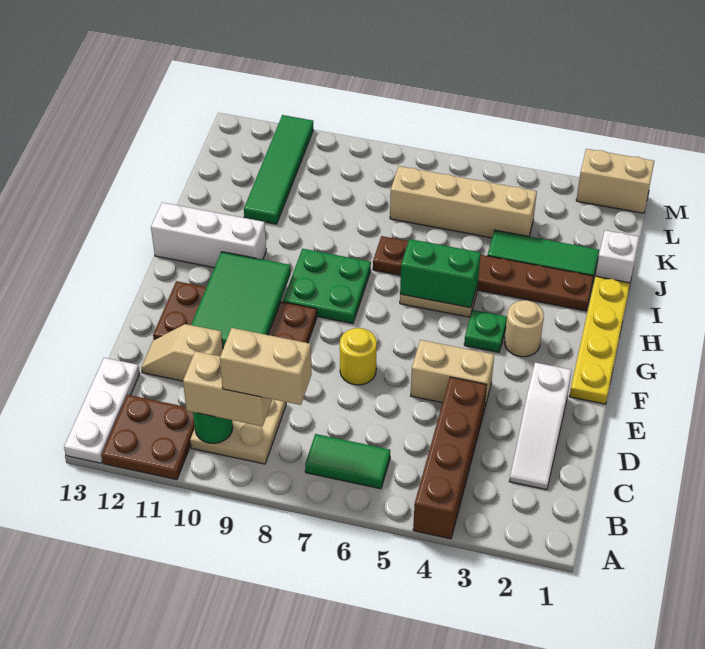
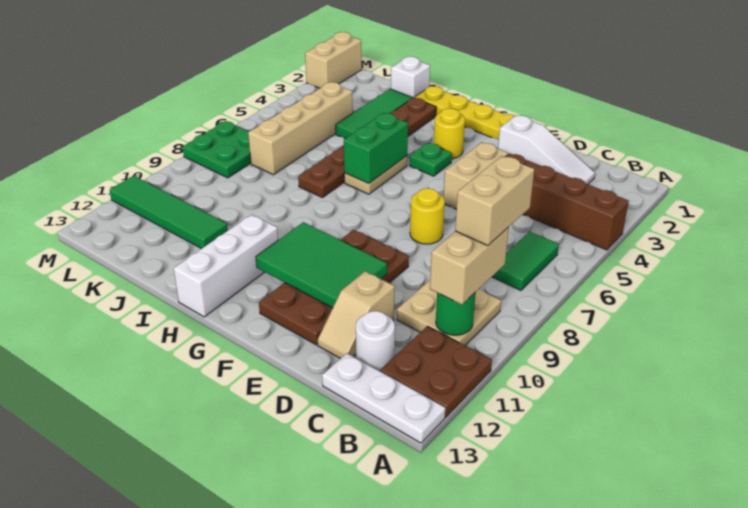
none -> white round brick C12 level 1
tan round brick G3 level 1 -> yellow round brick G3 level 1
green plate G8:H9 level 1 -> green plate L7:M8 level 1

